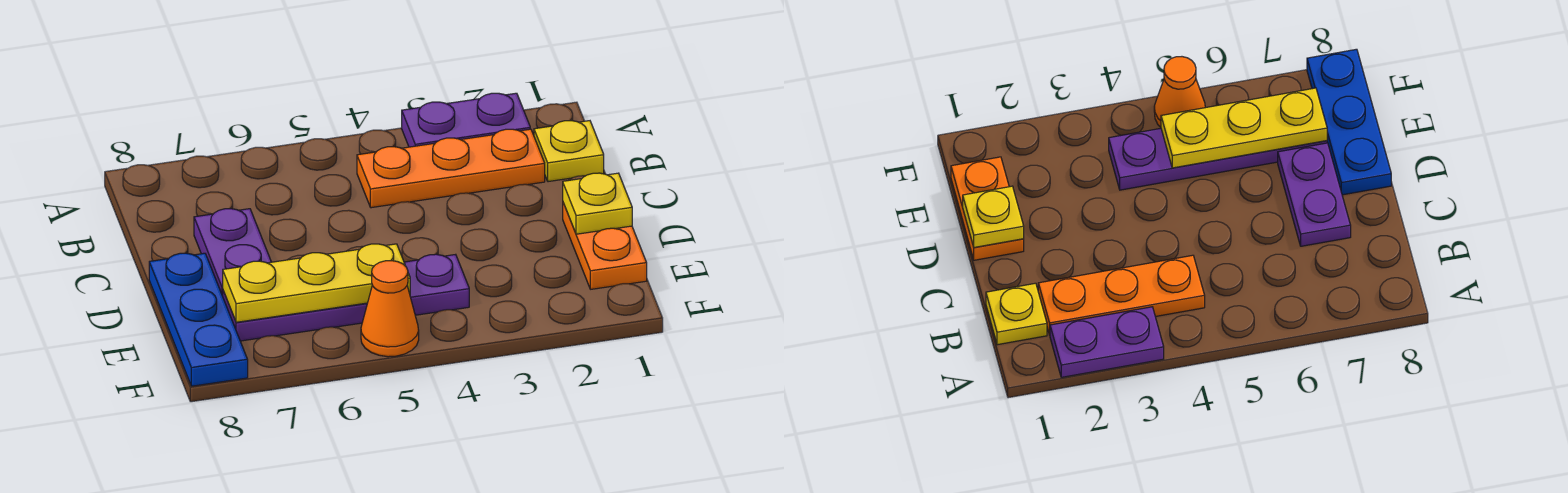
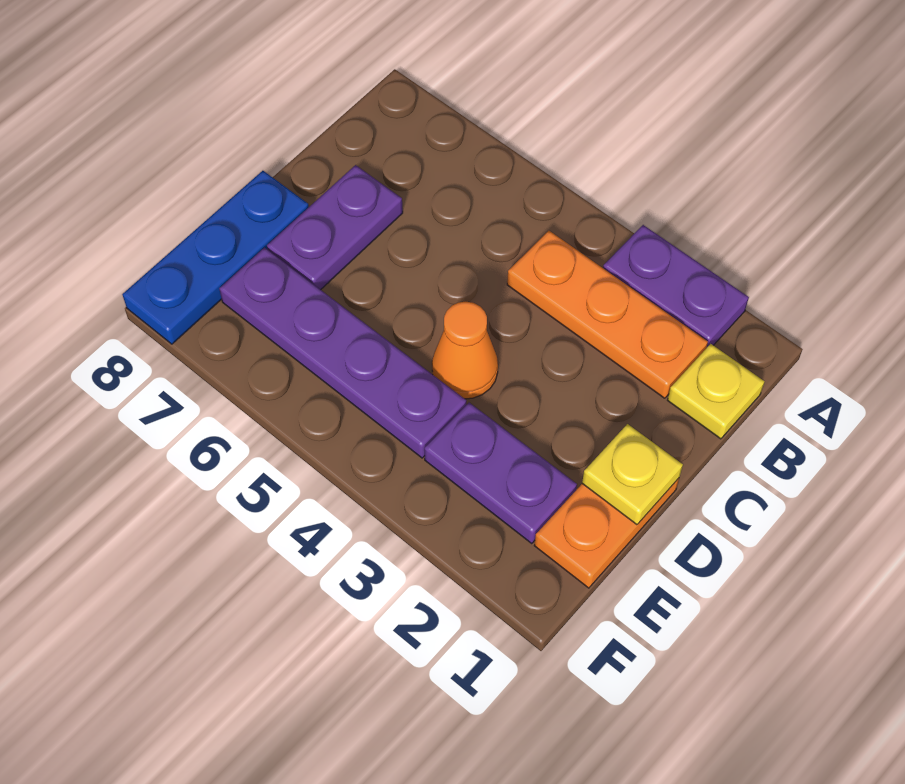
none -> purple plate E2:E3 level 1
yellow plate E5:E7 level 2 -> none
orange cone F5 level 1 -> orange cone D4 level 1

